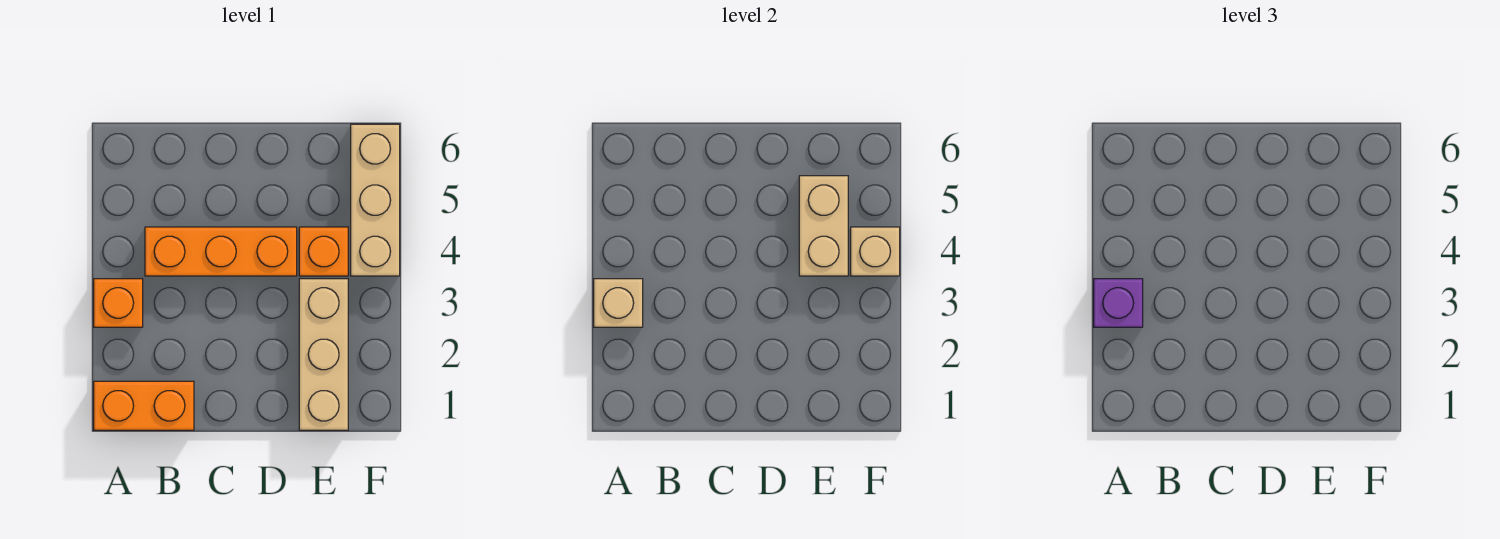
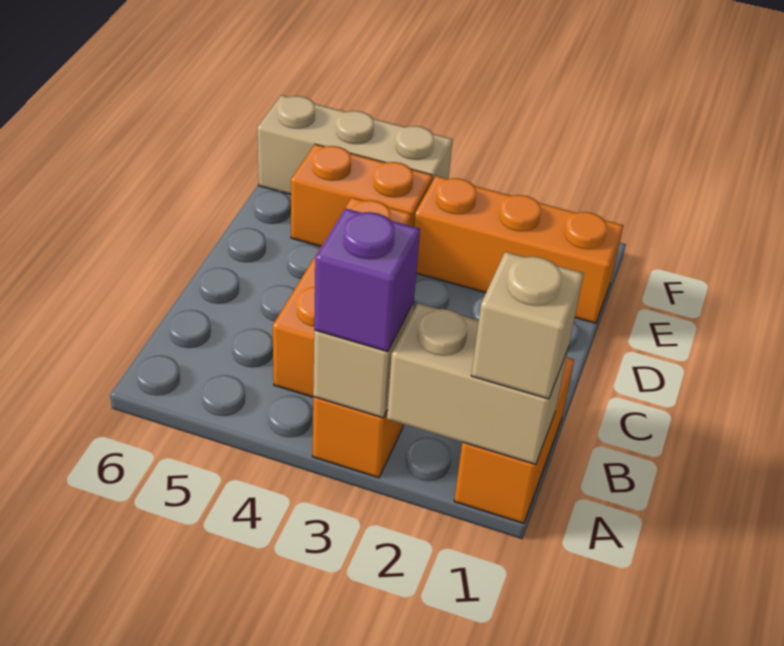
tan brick E1:E3 level 1 -> orange brick E1:E3 level 1
orange brick E4 level 1 -> orange brick E4:E5 level 1
tan brick E4:E5 level 2 -> tan brick A1:A2 level 2
tan brick F4 level 2 -> tan brick A1 level 3

